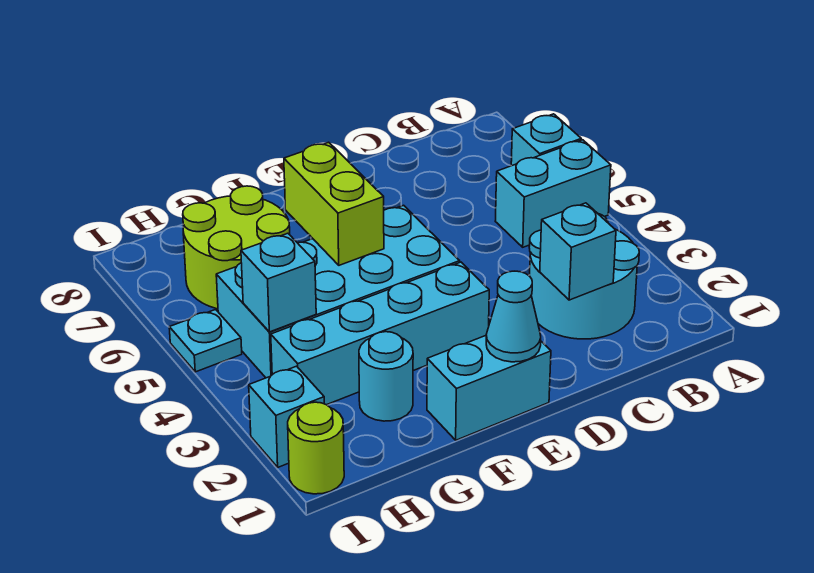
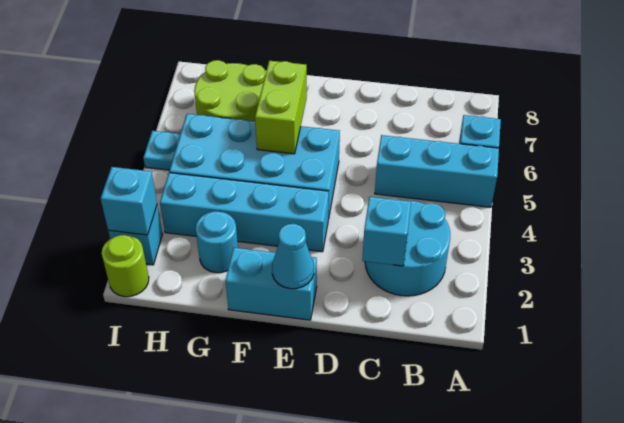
cyan brick A5:B5 level 1 -> cyan brick A5:C5 level 1
cyan brick H4 level 2 -> cyan brick I2 level 2

